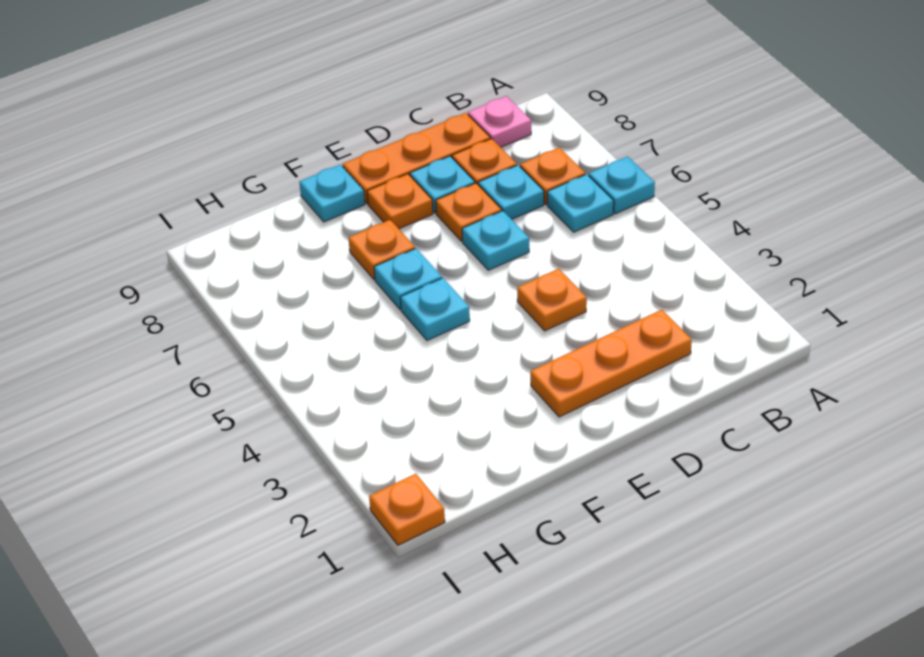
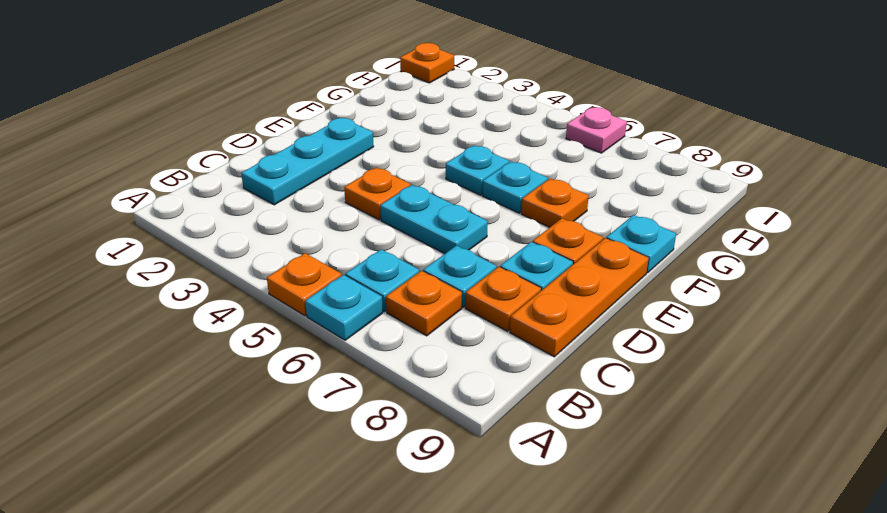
pink plate B9 level 1 -> pink plate I6 level 1
orange plate C2:E2 level 1 -> cyan plate C2:E2 level 1
cyan plate D6 level 1 -> cyan plate D5:D6 level 1
orange plate D7 level 1 -> orange plate A5 level 1

